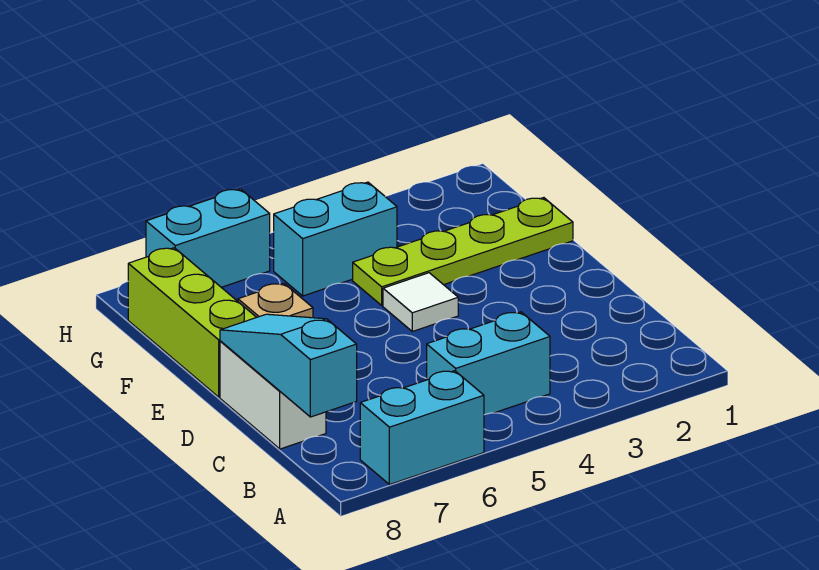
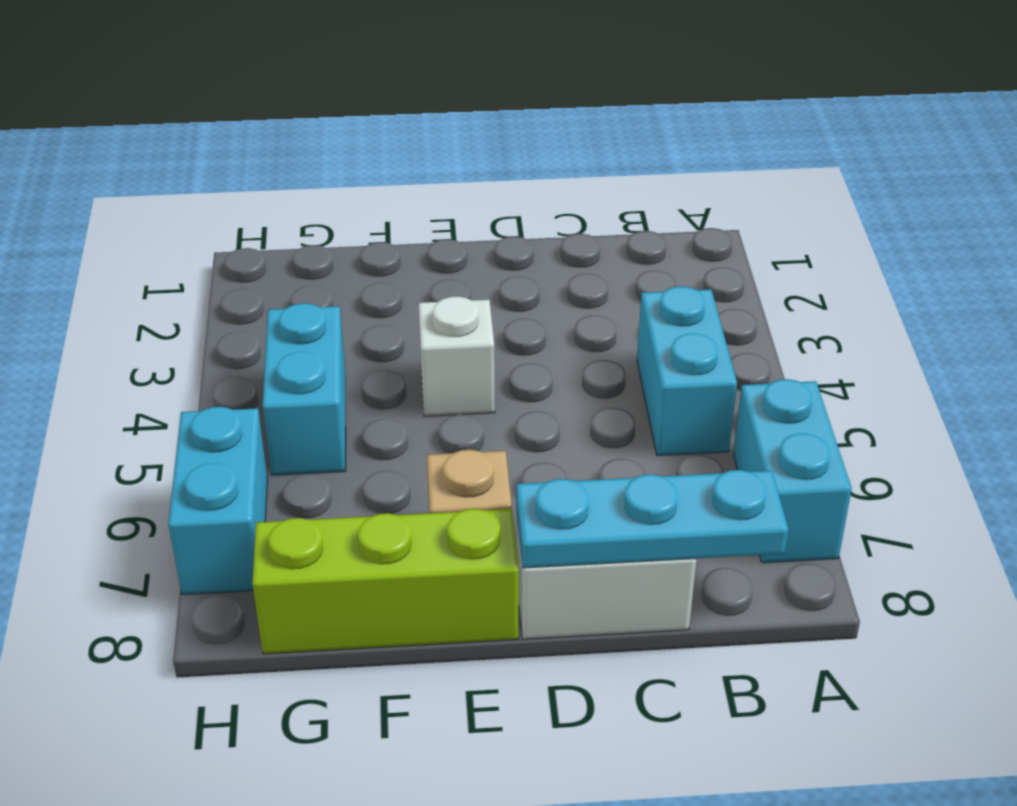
cyan slope B8:D8 level 2 top B -> cyan plate B8:D8 level 2
white tile E4 level 1 -> white brick E4 level 1
lime plate F1:F4 level 1 -> none

